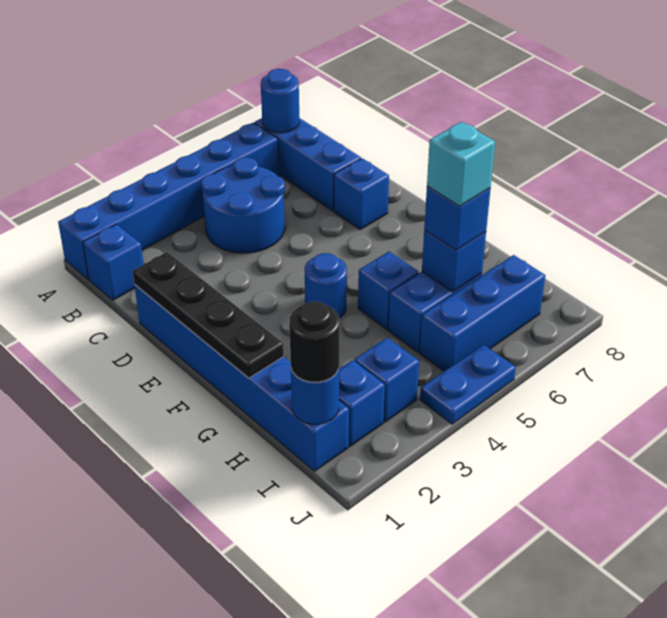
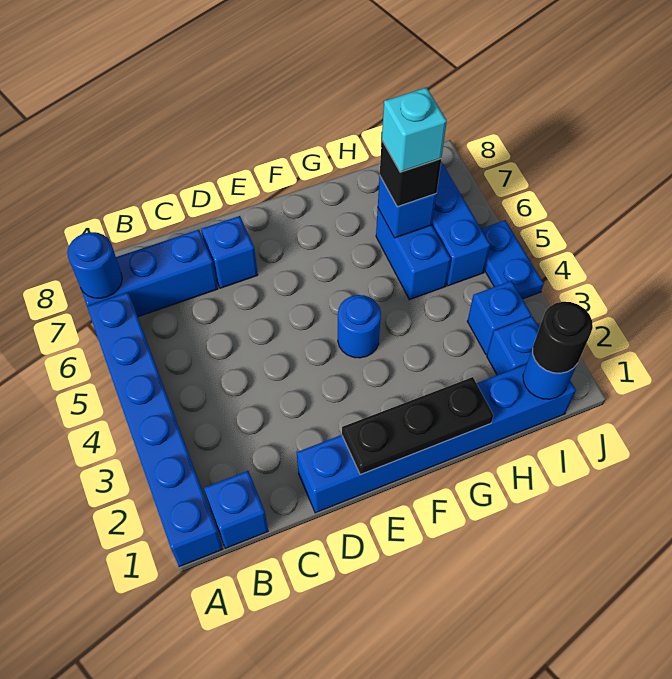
blue round brick B4:C5 level 1 -> none
black plate D1:G1 level 2 -> black plate E1:G1 level 2
blue brick G5 level 1 -> none
blue brick H6 level 3 -> black brick H6 level 3

